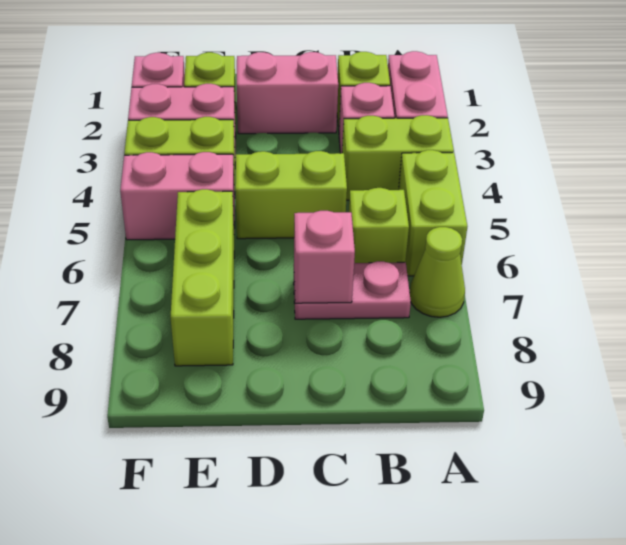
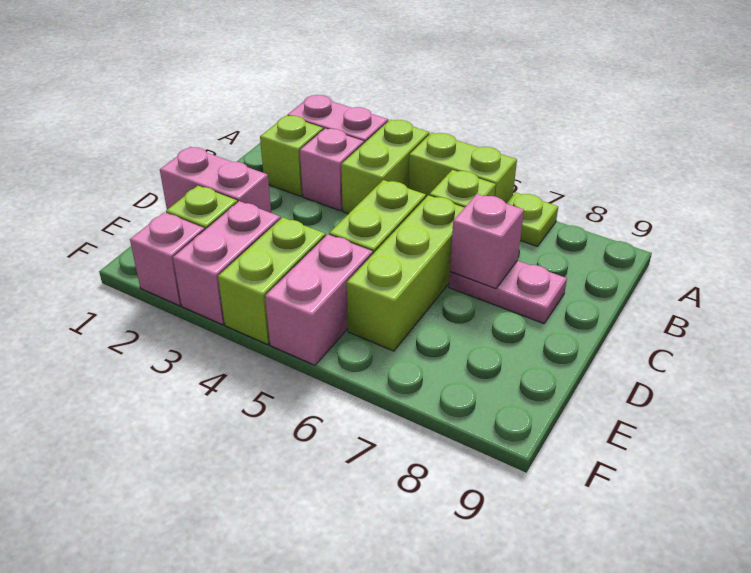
lime cone A7 level 1 -> lime plate A7 level 1
pink plate B7:C7 level 1 -> pink plate C7:C8 level 1
pink brick C2:D2 level 1 -> pink brick D1:D2 level 1
lime brick E6:E8 level 1 -> lime brick C6:E6 level 1

